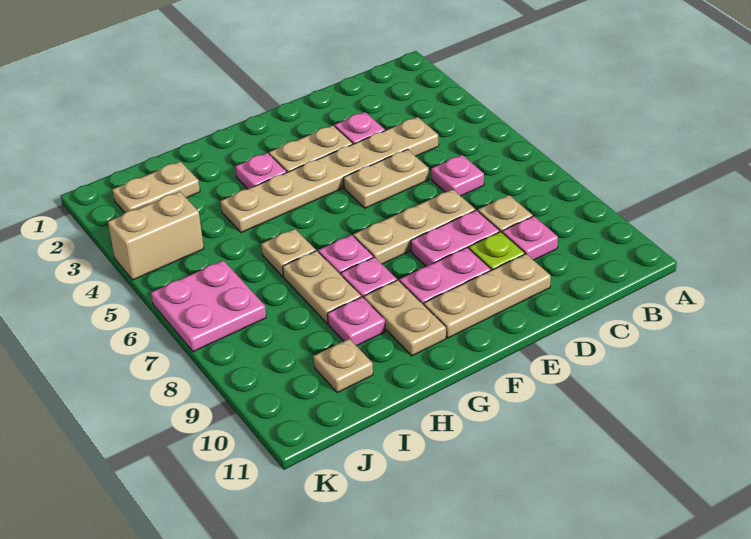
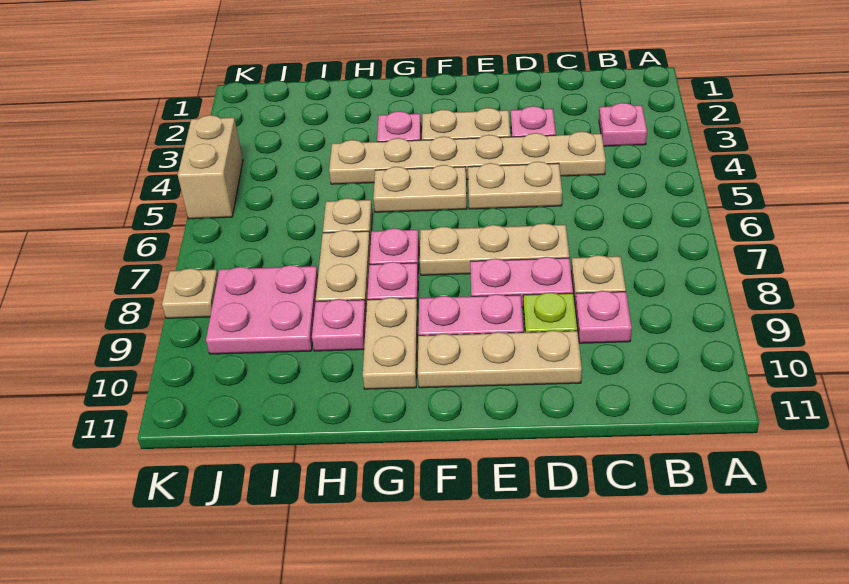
pink plate C6 level 1 -> pink plate B3 level 1
tan plate I2:J2 level 1 -> tan plate F5:G5 level 1
tan plate I10 level 1 -> tan plate K8 level 1
tan brick J4:K4 level 1 -> tan brick K4:K5 level 1
pink plate J6:K7 level 1 -> pink plate I8:J9 level 1

